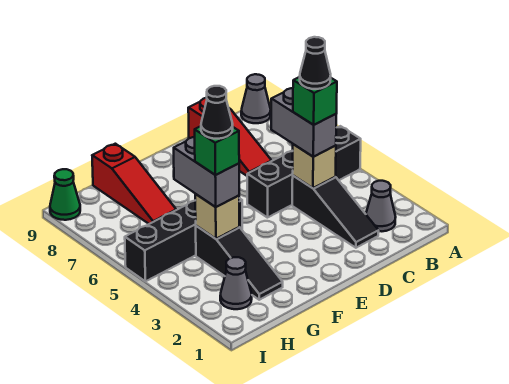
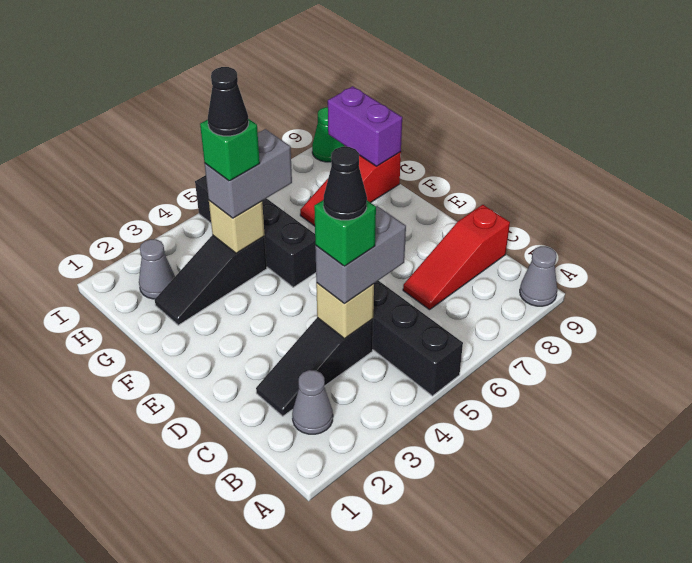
none -> purple brick G9:H9 level 2

